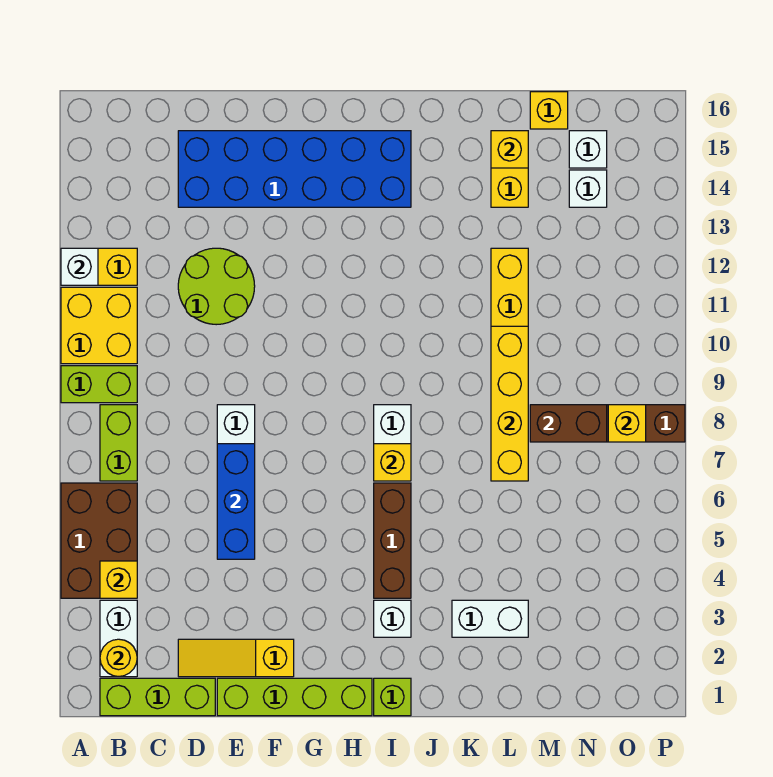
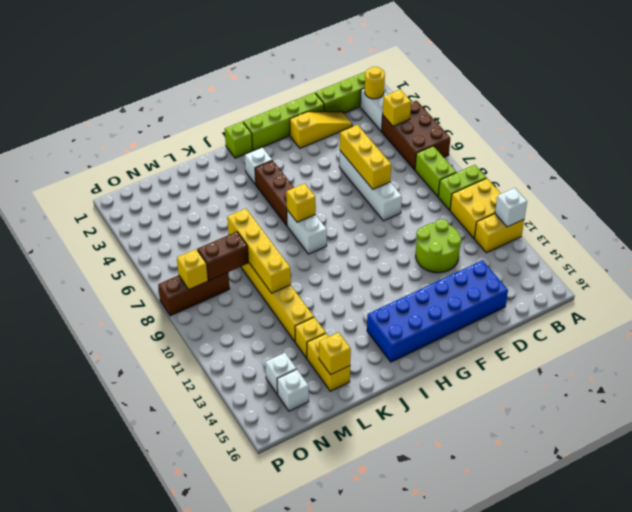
blue brick E5:E7 level 2 -> yellow brick E5:E7 level 2
white brick K3:L3 level 1 -> none
yellow brick M16 level 1 -> yellow brick L13 level 1

